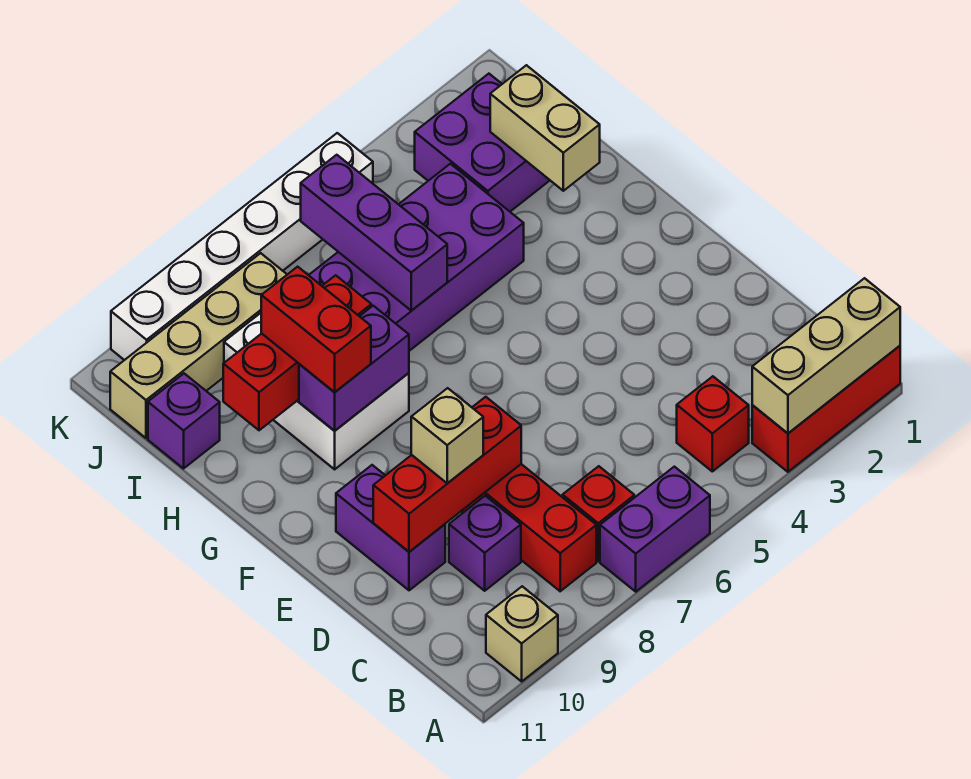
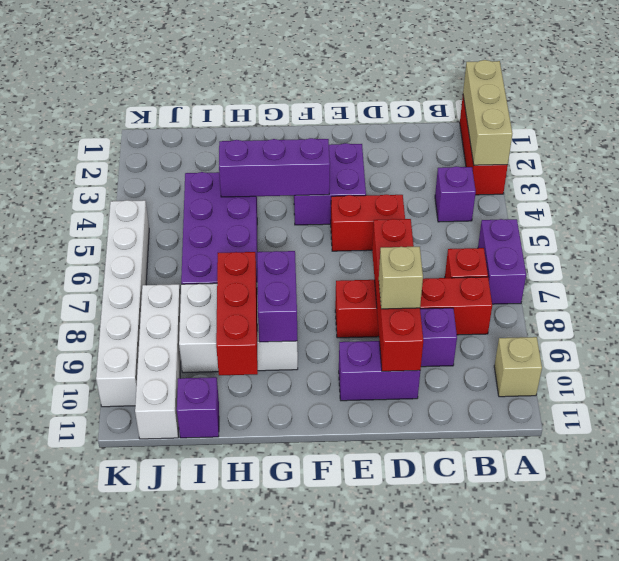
red brick B4 level 1 -> purple brick B4 level 1
red brick D8:D10 level 2 -> red brick D7:D10 level 2
red brick G9:H9 level 3 -> red brick D5:E5 level 1
tan brick H2:I2 level 2 -> none
purple brick H6:J6 level 2 -> purple brick F4:H4 level 2
purple brick I2:J3 level 1 -> purple brick E3:F4 level 1
tan brick J8:J11 level 1 -> white brick J8:J11 level 1

